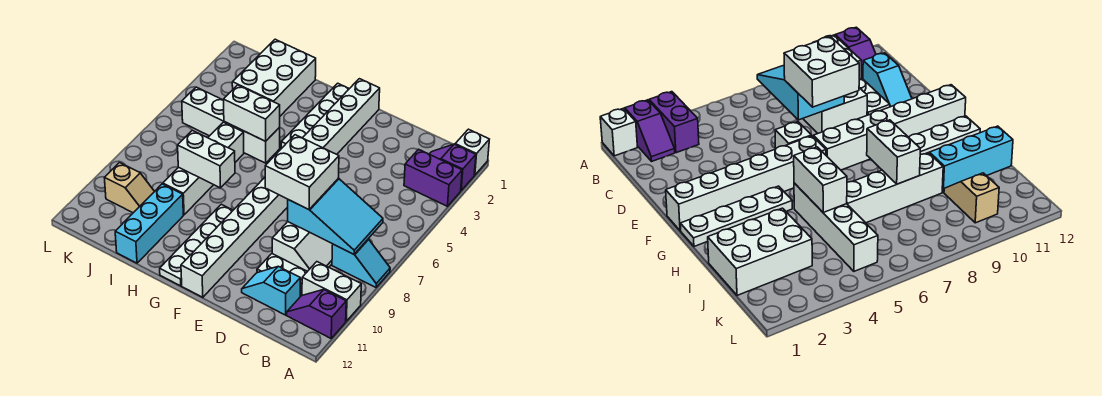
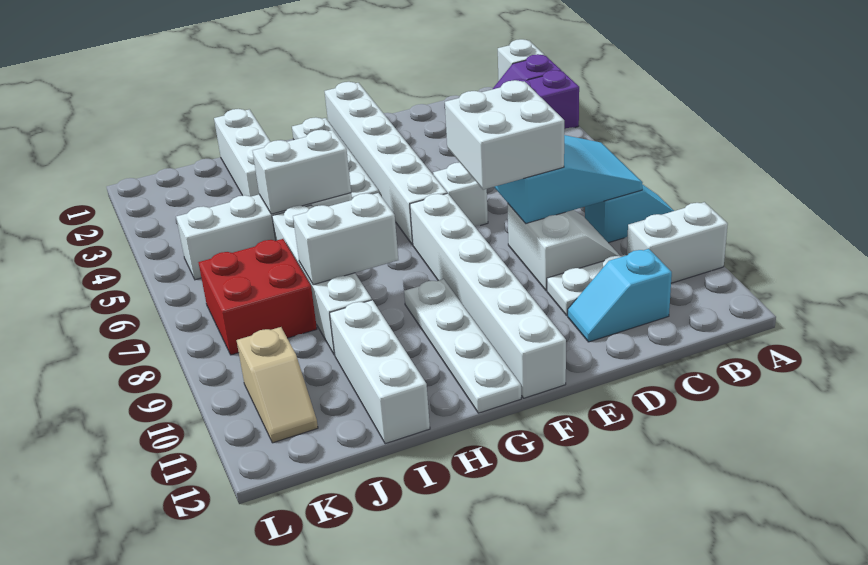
purple slope A11:B11 level 1 top A -> none
white brick I1:J3 level 1 -> white brick I1:I3 level 1
cyan brick I10:I12 level 1 -> white brick I10:I12 level 1
none -> red brick J7:K8 level 1
tan slope J10:K10 level 1 top K -> tan slope K10:K11 level 1 top 10

